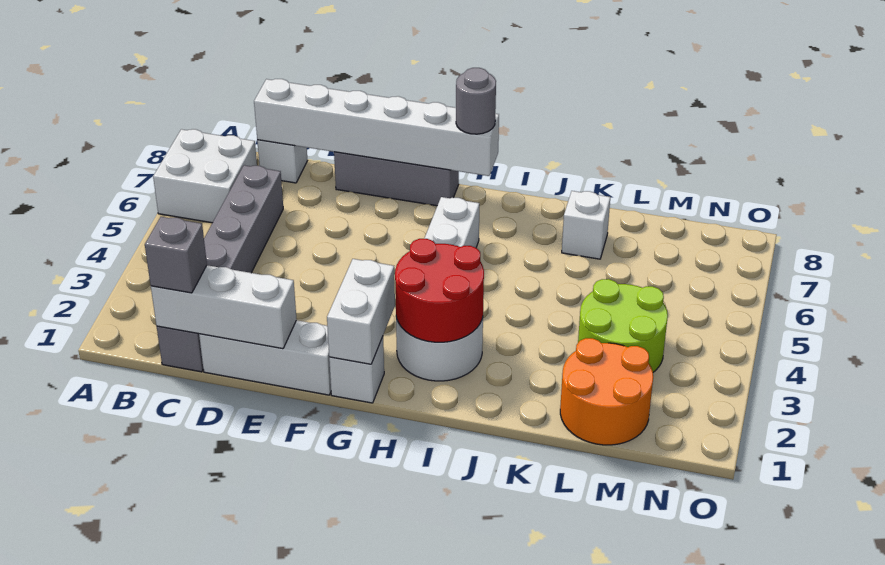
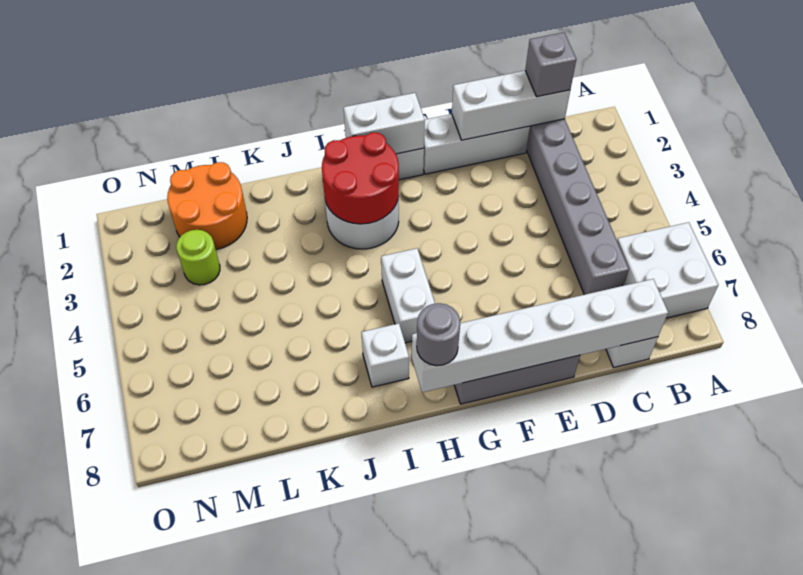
white brick G1:G2 level 2 -> white brick G1:H1 level 2
white brick K7 level 1 -> white brick I7 level 1
lime round brick L3:M4 level 1 -> lime round brick M3 level 1

